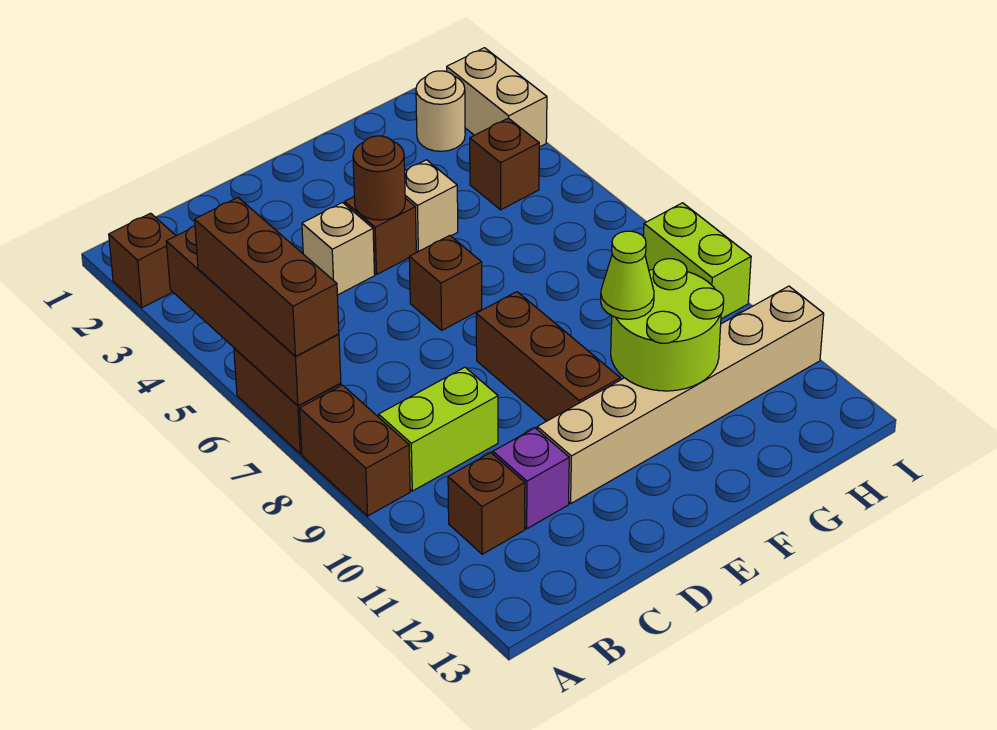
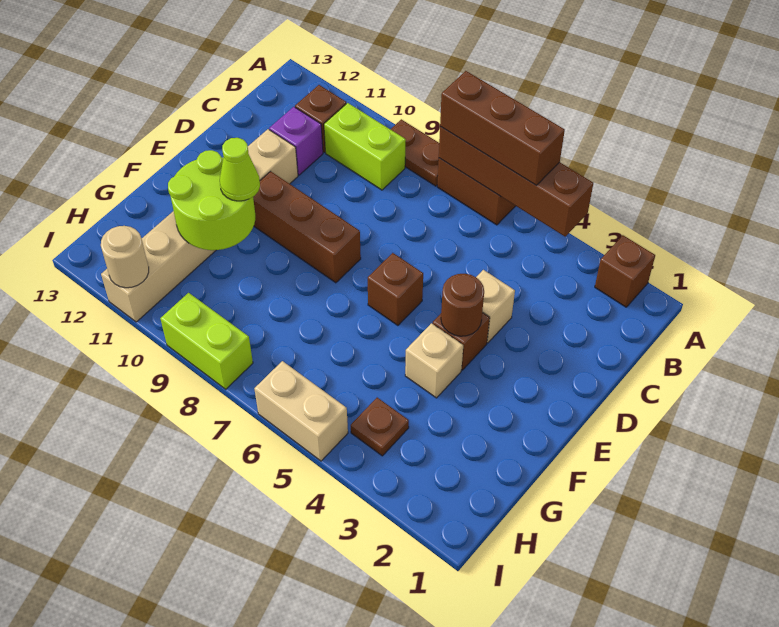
brown brick A8:A9 level 1 -> brown plate A8:A9 level 1
lime brick B9:C9 level 1 -> lime brick B9:B10 level 1
tan round brick H2 level 1 -> tan round brick I11 level 2
brown brick H4 level 1 -> brown plate H4 level 1
tan brick I2:I3 level 1 -> tan brick I5:I6 level 1

